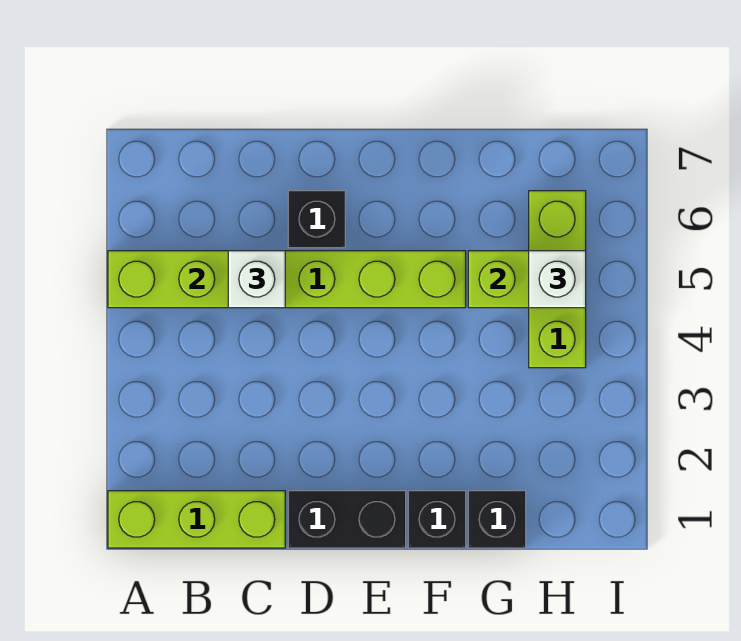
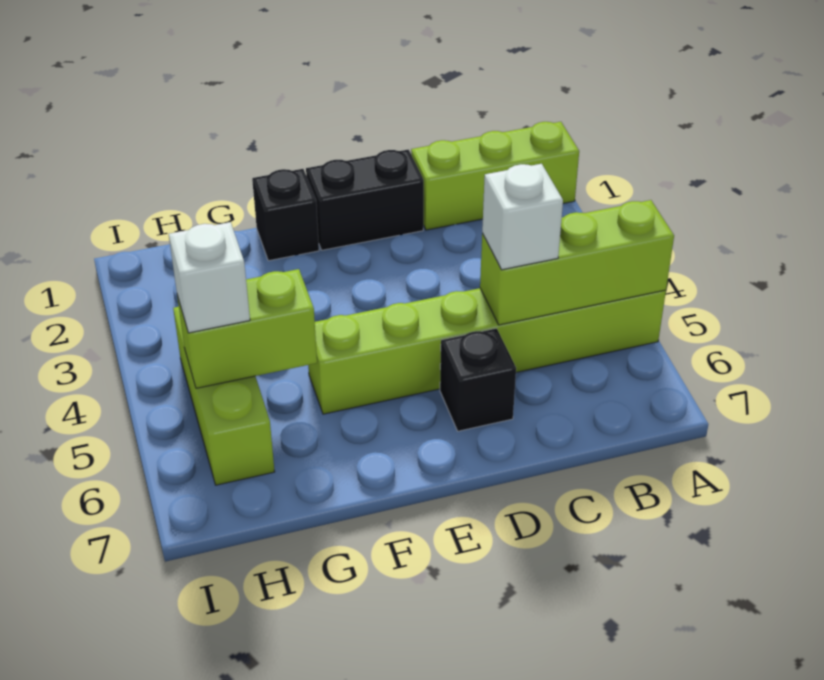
black brick G1 level 1 -> none

